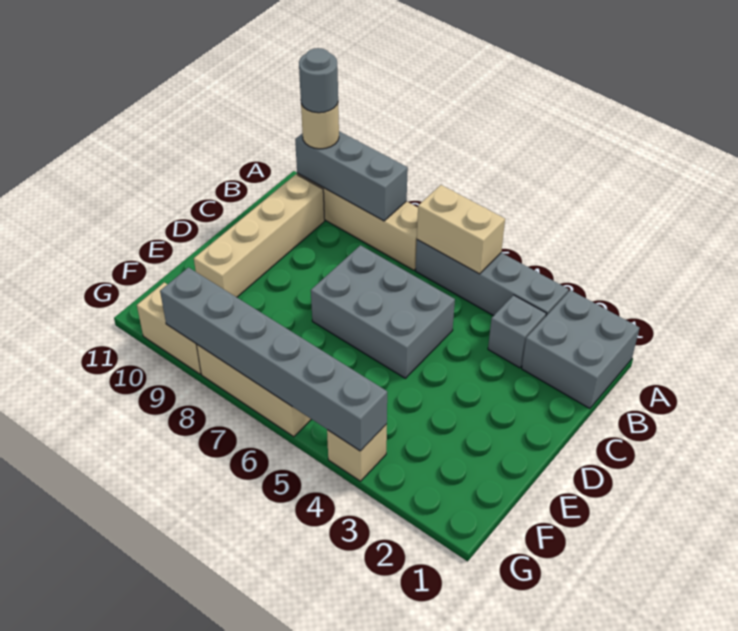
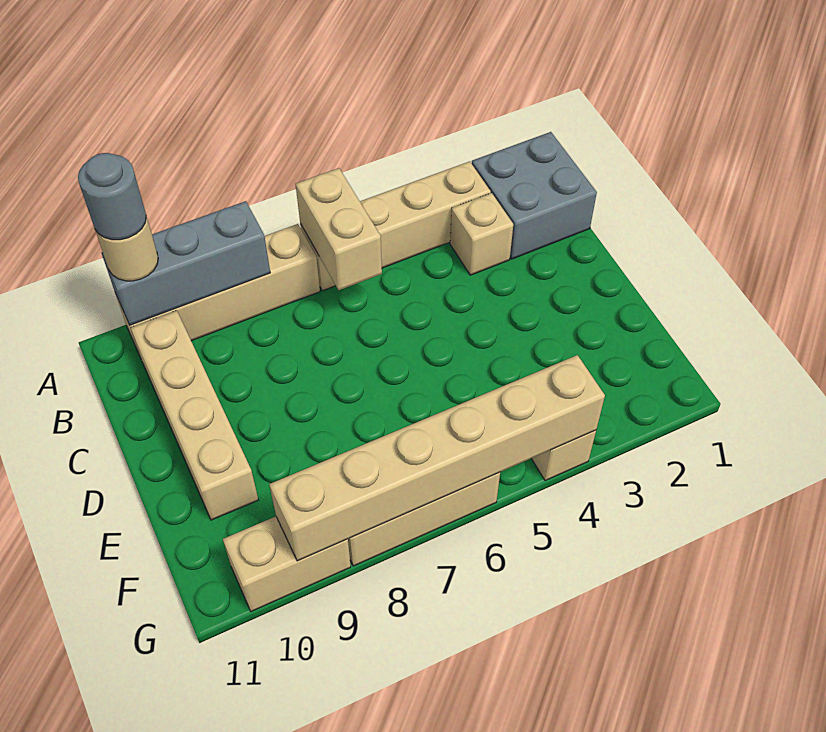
grey brick A3:A6 level 1 -> tan brick A3:A6 level 1
tan brick A5:A6 level 2 -> tan brick A6:B6 level 2
grey brick B3 level 1 -> tan brick B3 level 1
grey brick C5:D7 level 1 -> none
grey brick G4:G9 level 2 -> tan brick G4:G9 level 2

